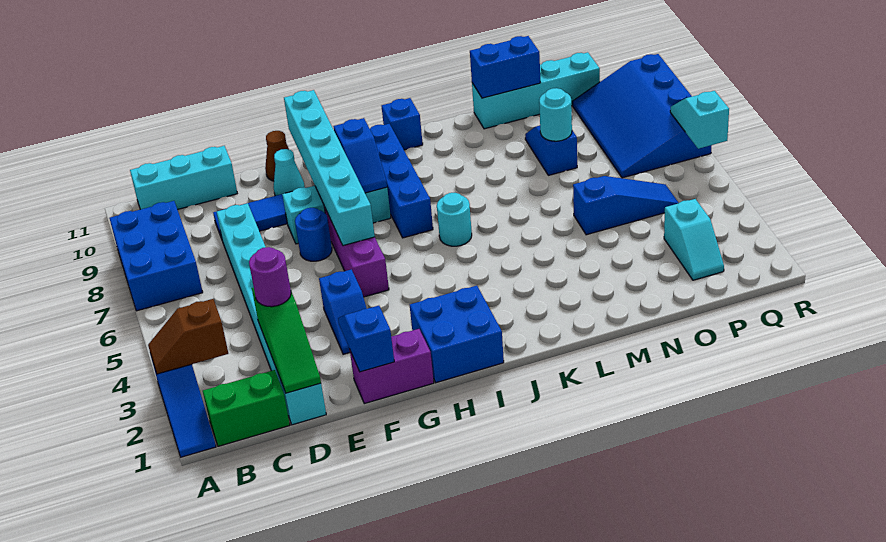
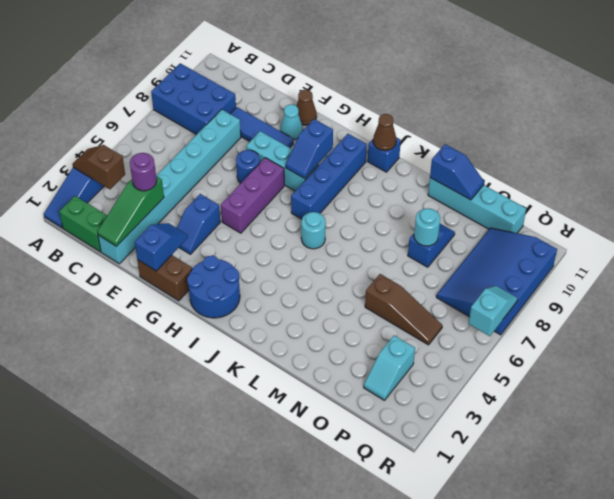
blue brick A7:B9 level 1 -> blue brick A8:C9 level 1
cyan brick B11:D11 level 1 -> none
purple brick F1:G1 level 1 -> brown brick F1:G1 level 1
cyan brick G6:G11 level 2 -> none
blue brick H1:I2 level 1 -> blue round brick H1:I2 level 1
none -> brown cone J11 level 2
blue brick M11:N11 level 2 -> blue slope M11:N11 level 2 top M
blue slope N5:P5 level 1 top N -> brown slope N5:P5 level 1 top N

